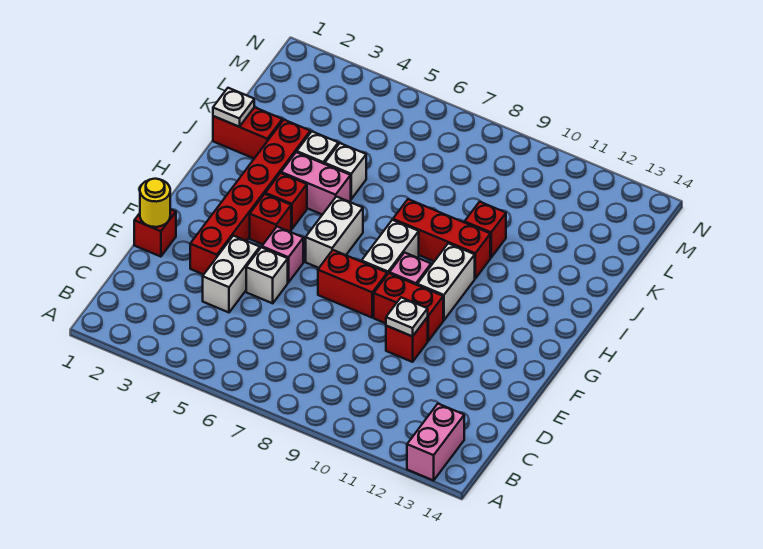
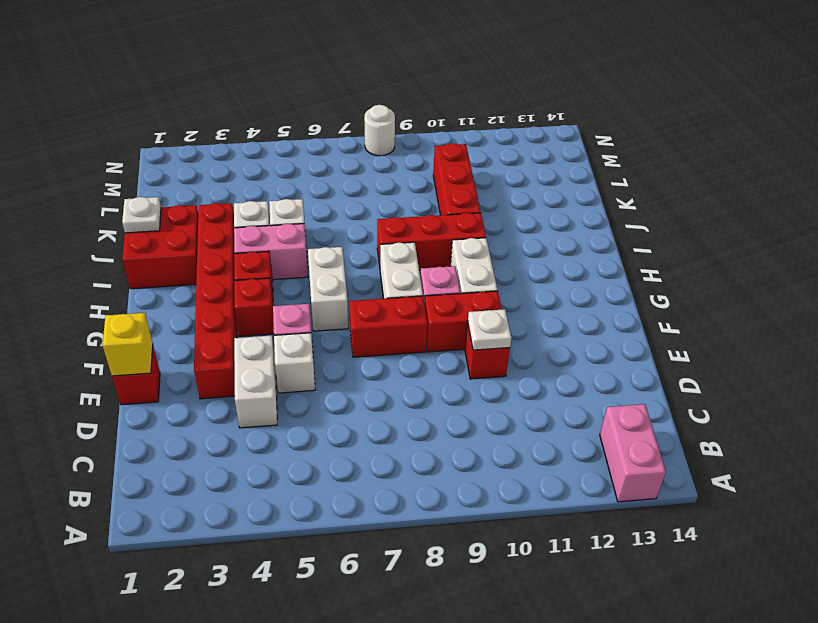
yellow round brick E1 level 2 -> yellow brick E1 level 2
red brick J1:J2 level 1 -> red brick I1:J2 level 1
red brick J10 level 1 -> red brick J10:L10 level 1
none -> white round brick N8 level 1

